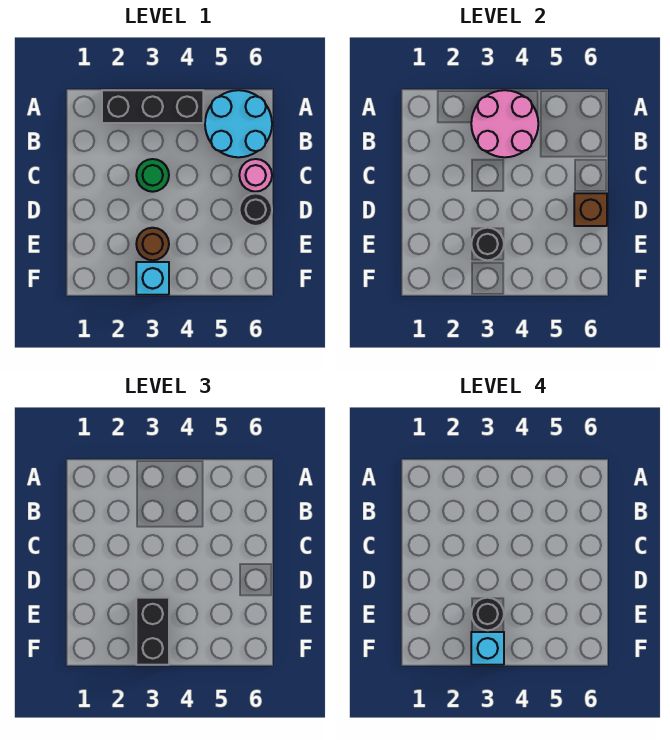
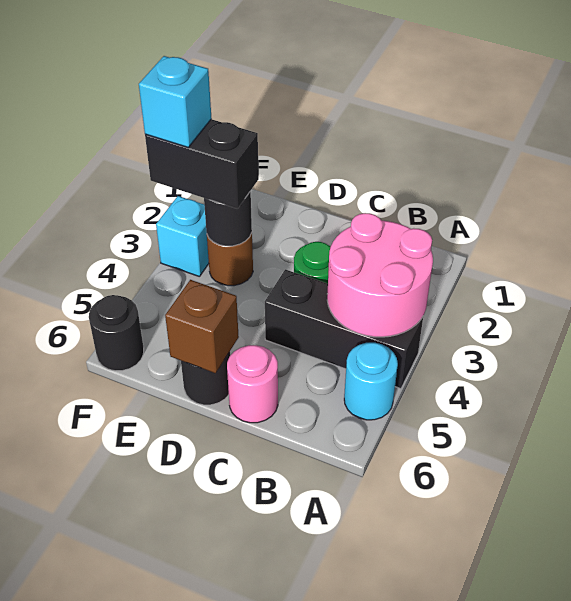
black brick A2:A4 level 1 -> black brick A4:C4 level 1
cyan round brick A5:B6 level 1 -> cyan round brick A5 level 1
black round brick E3 level 4 -> black round brick F6 level 1

